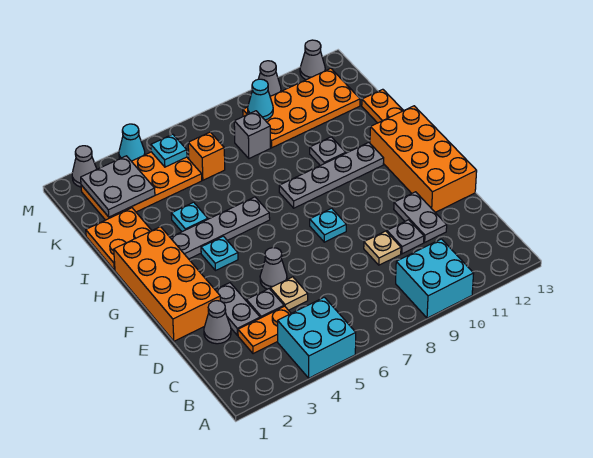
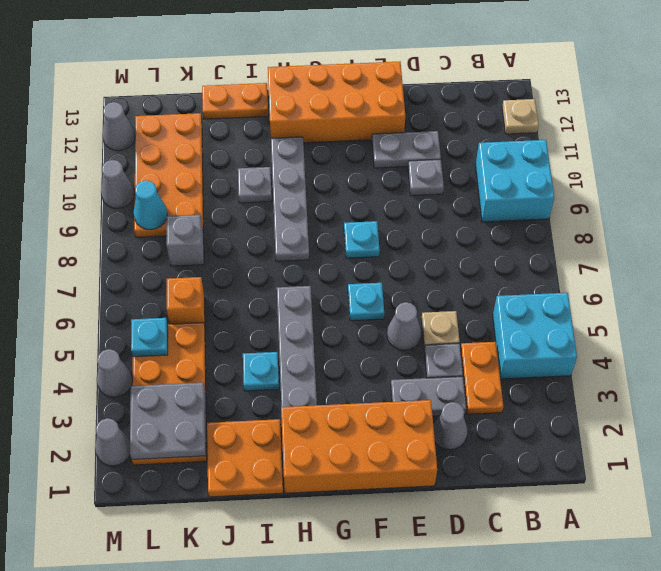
tan plate D9 level 1 -> tan plate A12 level 1
cyan plate G4 level 1 -> cyan plate F6 level 1
cyan cone M4 level 1 -> grey cone M4 level 1

